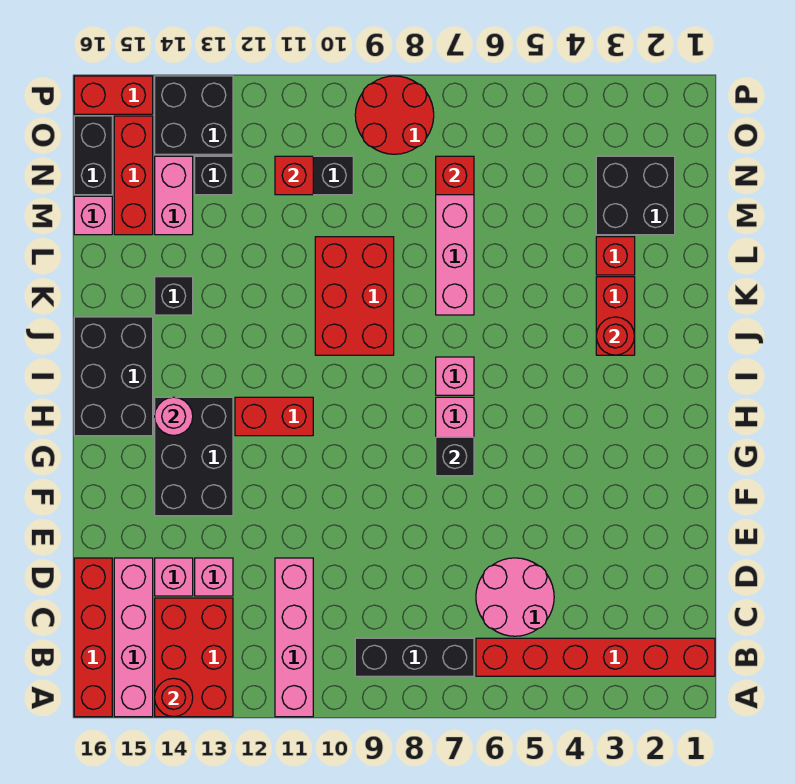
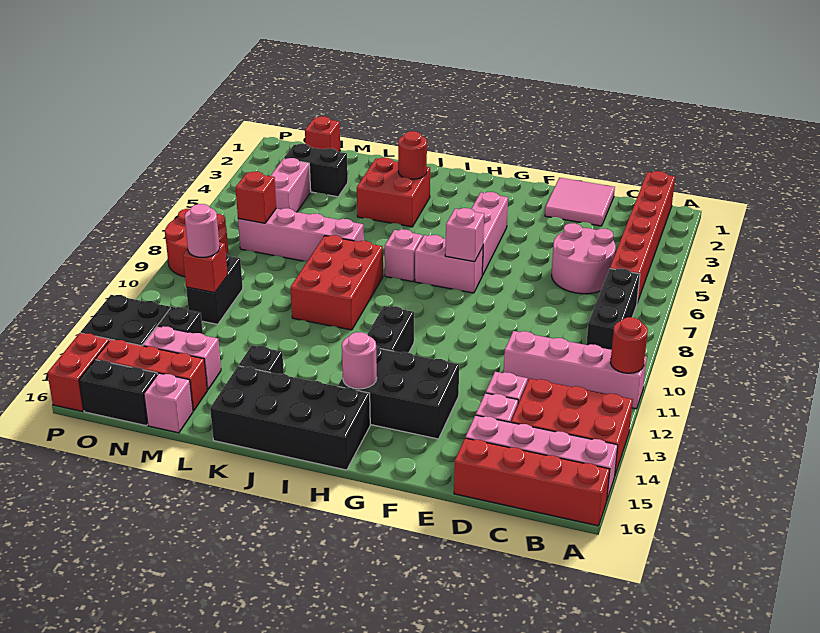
red round brick A14 level 2 -> red round brick A11 level 2
none -> pink tile D1:E2 level 1
none -> pink brick G4:G6 level 1
black brick G7 level 2 -> pink brick G7 level 2
red brick H11:H12 level 1 -> black brick H11:H12 level 1
black brick H15:J16 level 1 -> black brick H15:K16 level 1
red brick J3:K3 level 1 -> red brick J3:K4 level 1
red brick J9:L10 level 1 -> red brick J8:K10 level 1
red brick L3 level 1 -> red brick N1 level 1
black brick M2:N3 level 1 -> black brick M3:N3 level 1
none -> pink brick N4:N5 level 1
none -> pink round brick N11 level 3

